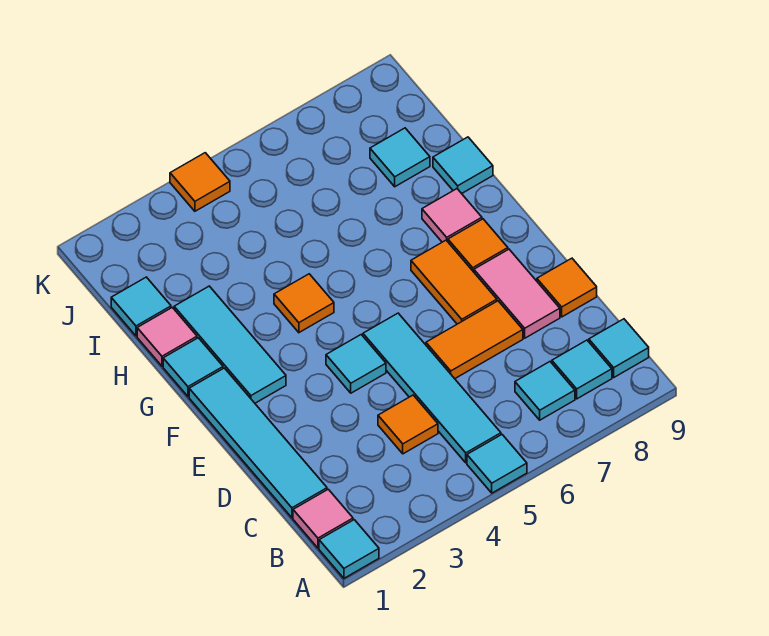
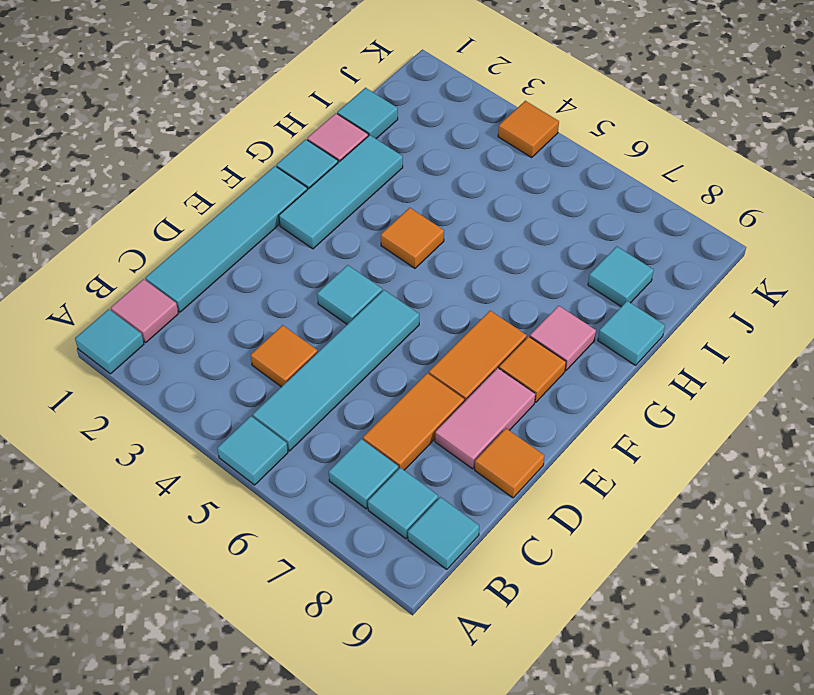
orange tile D6:D7 level 1 -> orange tile C7:D7 level 1

